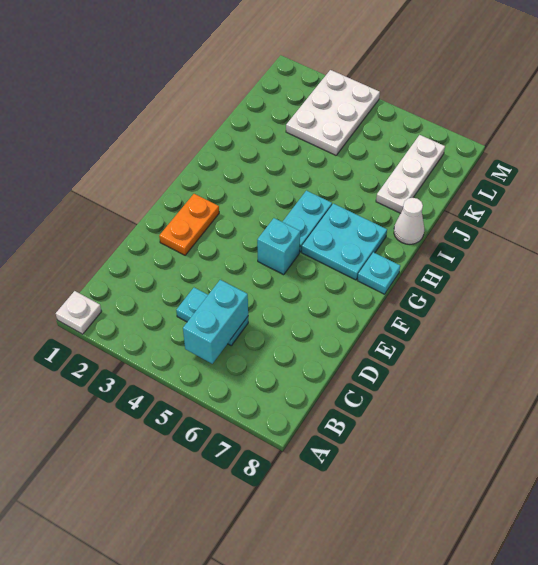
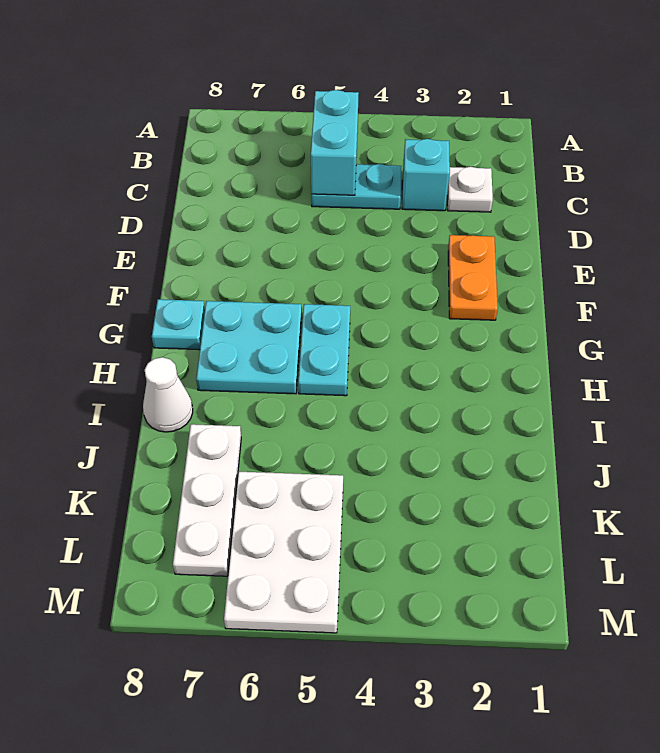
white plate A1 level 1 -> white plate C2 level 1
cyan brick F5 level 1 -> cyan brick C3 level 1
white plate K3:M4 level 1 -> white plate K5:M6 level 1

